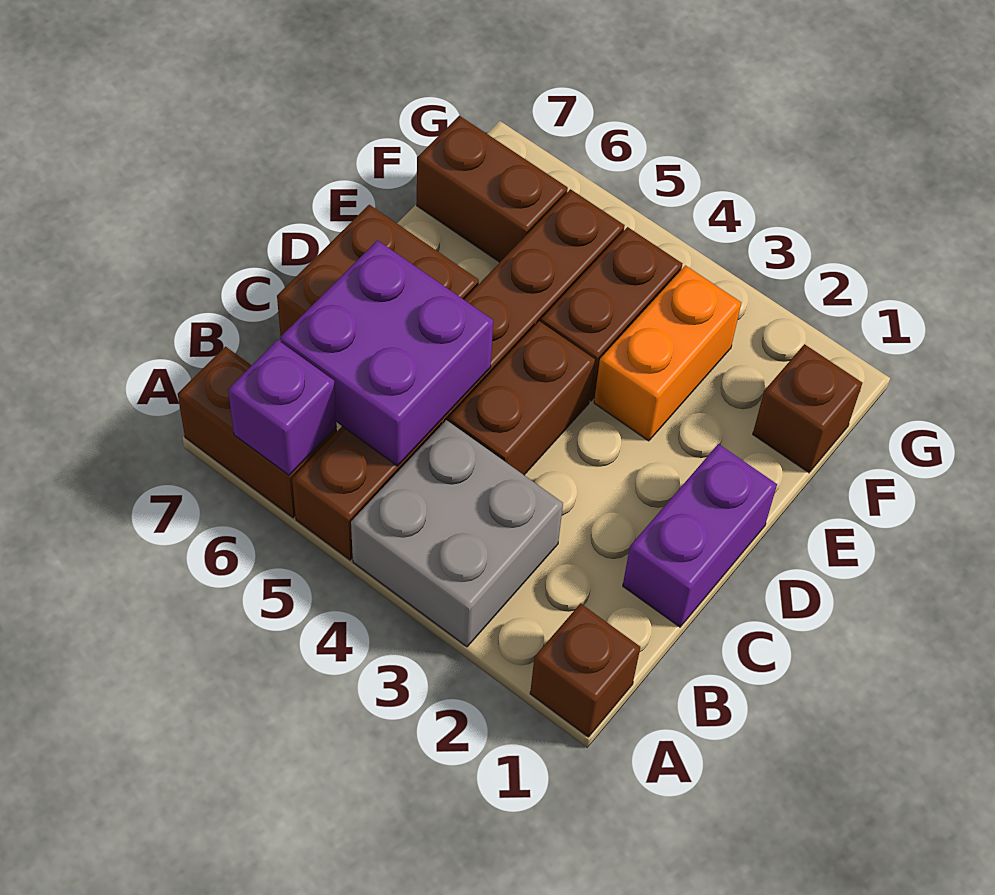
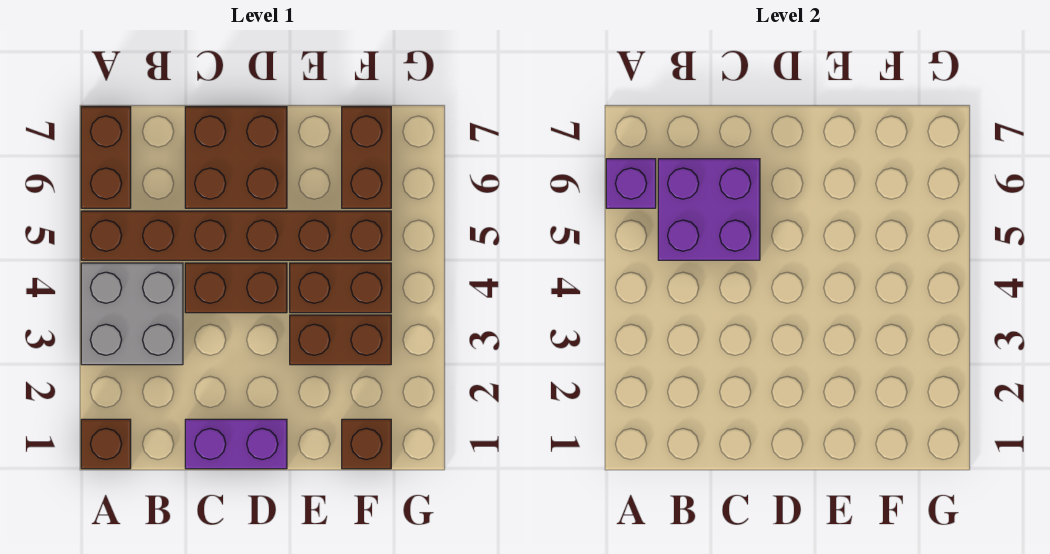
orange brick E3:F3 level 1 -> brown brick E3:F3 level 1

